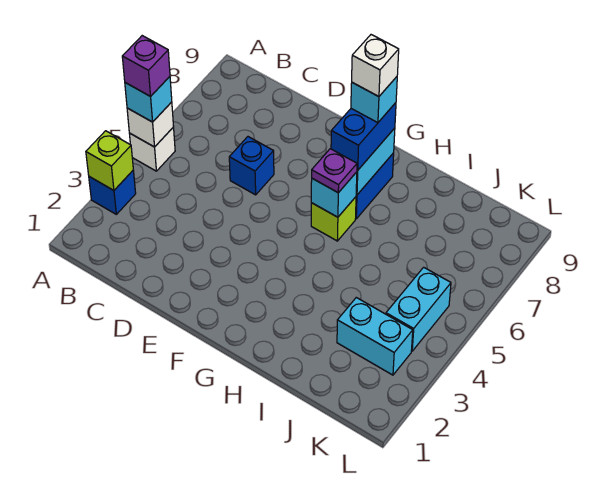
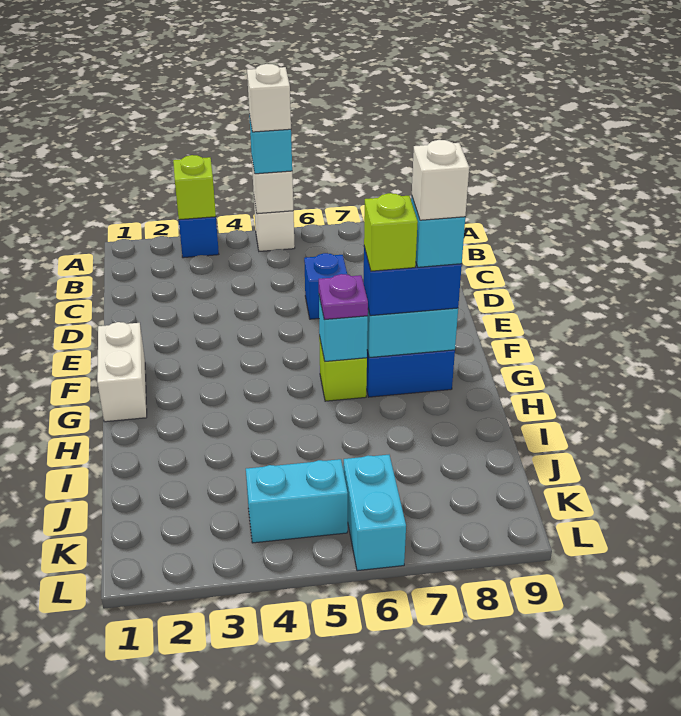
purple brick A5 level 4 -> white brick A5 level 4
none -> white brick F1:G1 level 1
none -> lime brick G7 level 4
cyan brick J3:K3 level 1 -> cyan brick K6:L6 level 1

